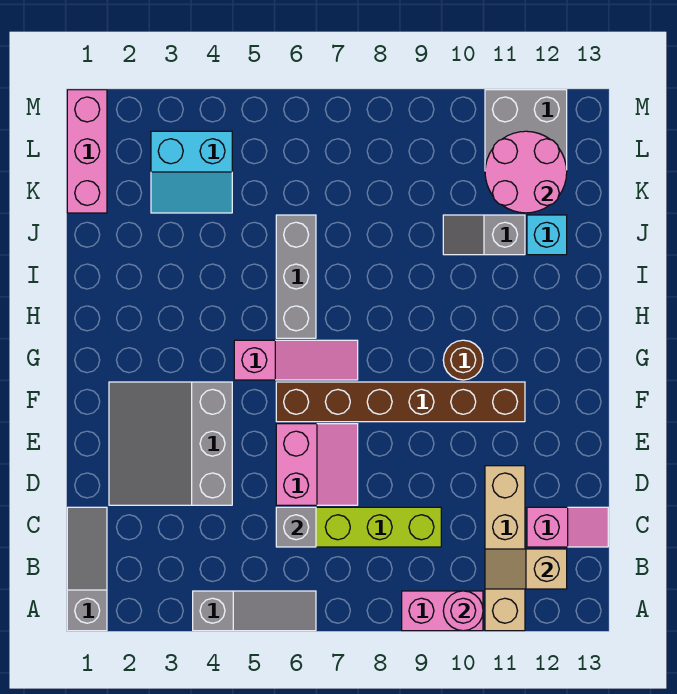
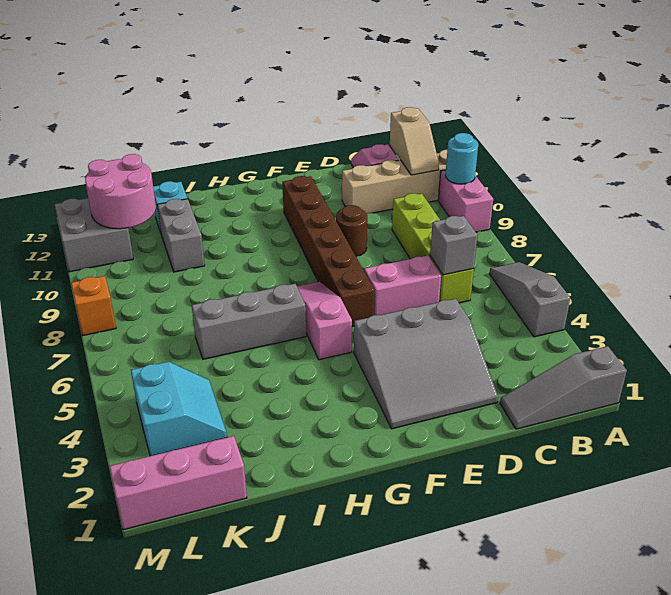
pink round brick A10 level 2 -> cyan round brick A10 level 2
brown round brick G10 level 1 -> brown round brick E9 level 1
grey slope J10:J11 level 1 top 11 -> grey brick J10:J11 level 1
none -> orange brick M8 level 1

